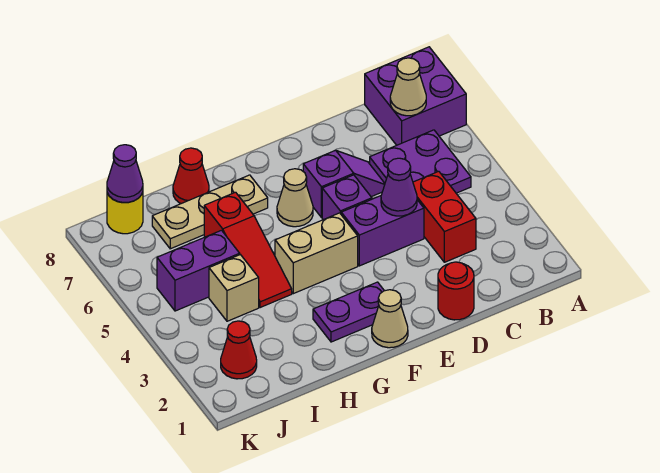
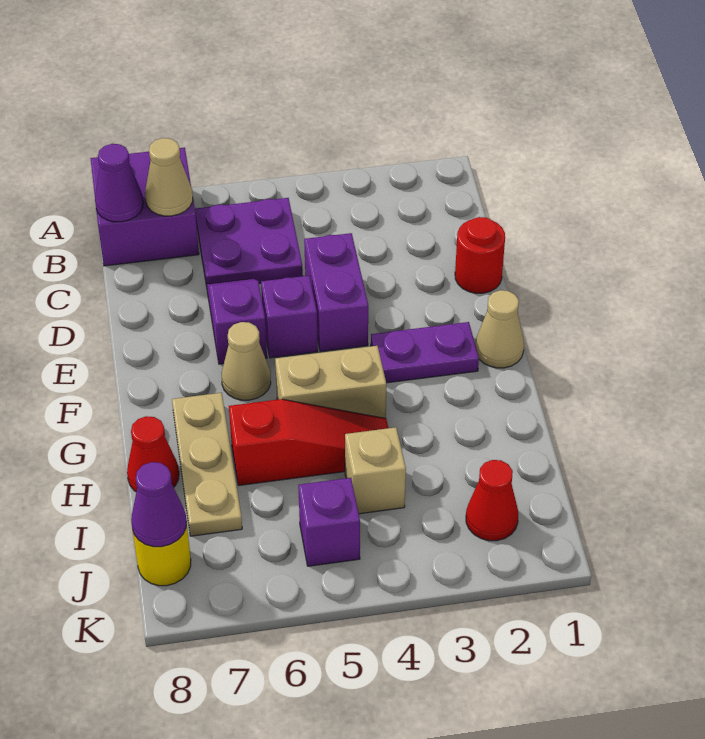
red brick C3:C4 level 1 -> none
purple cone D4 level 2 -> purple cone B8 level 2
purple plate F2:G2 level 1 -> purple plate F2:F3 level 1
tan brick F4:G4 level 1 -> tan brick G4:G5 level 1
purple brick I5:J5 level 1 -> purple brick J5 level 1

